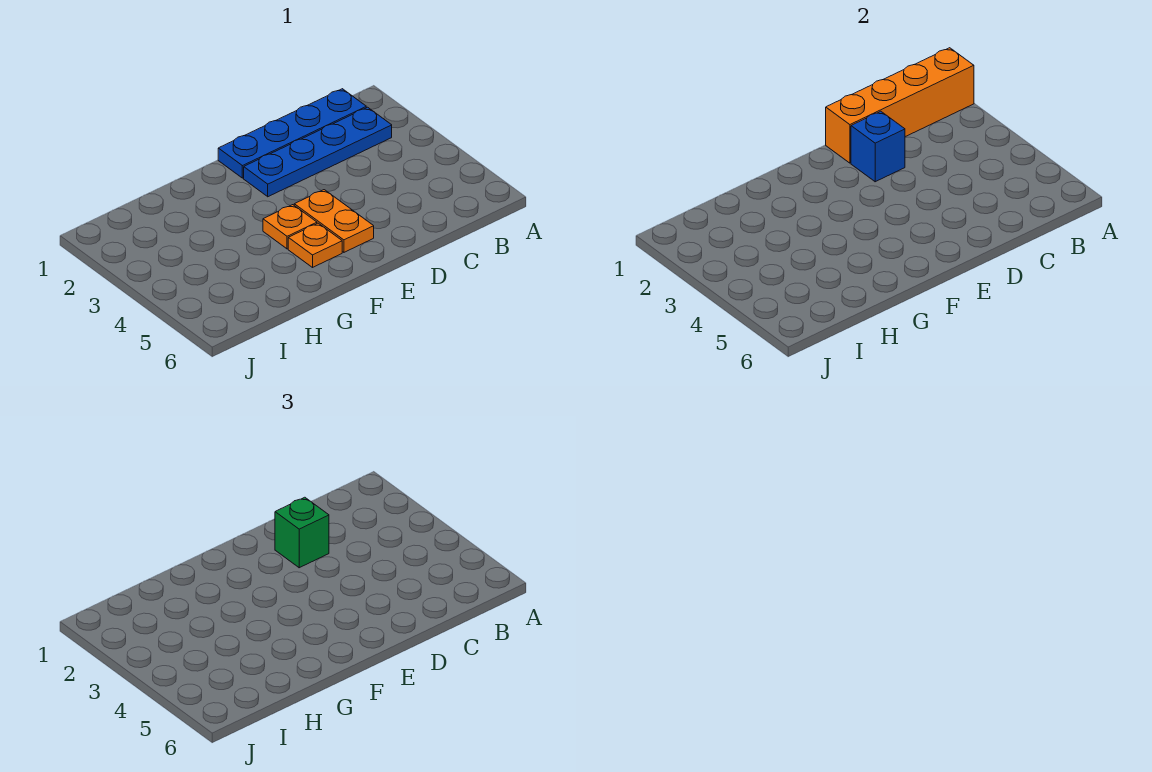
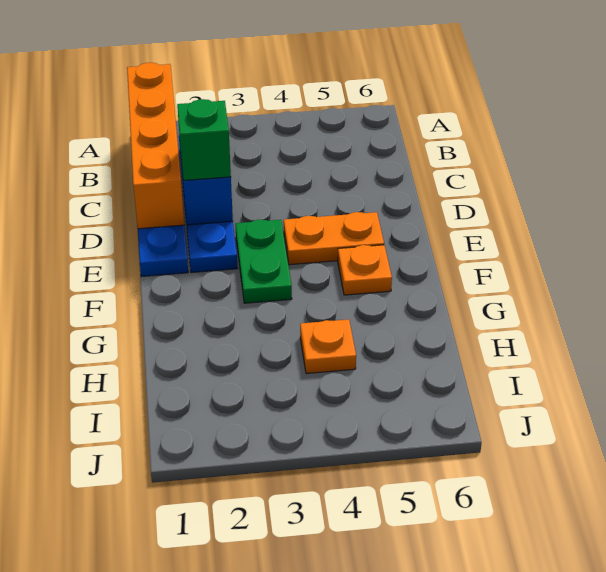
none -> green plate E3:F3 level 1
orange plate F4 level 1 -> orange plate H4 level 1

